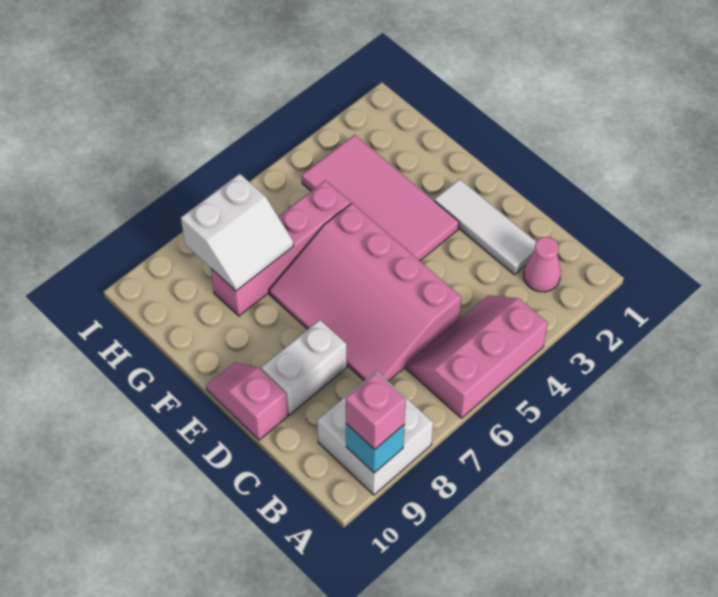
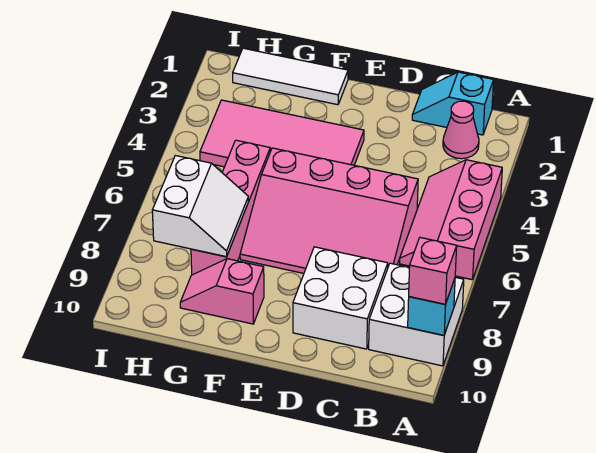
none -> cyan slope B1:C1 level 1 top B
white tile C2:E2 level 1 -> white tile F1:H1 level 1
white brick D8:D9 level 1 -> white brick C8:D9 level 1
pink slope D10:E10 level 1 top D -> pink slope F9:G9 level 1 top F

